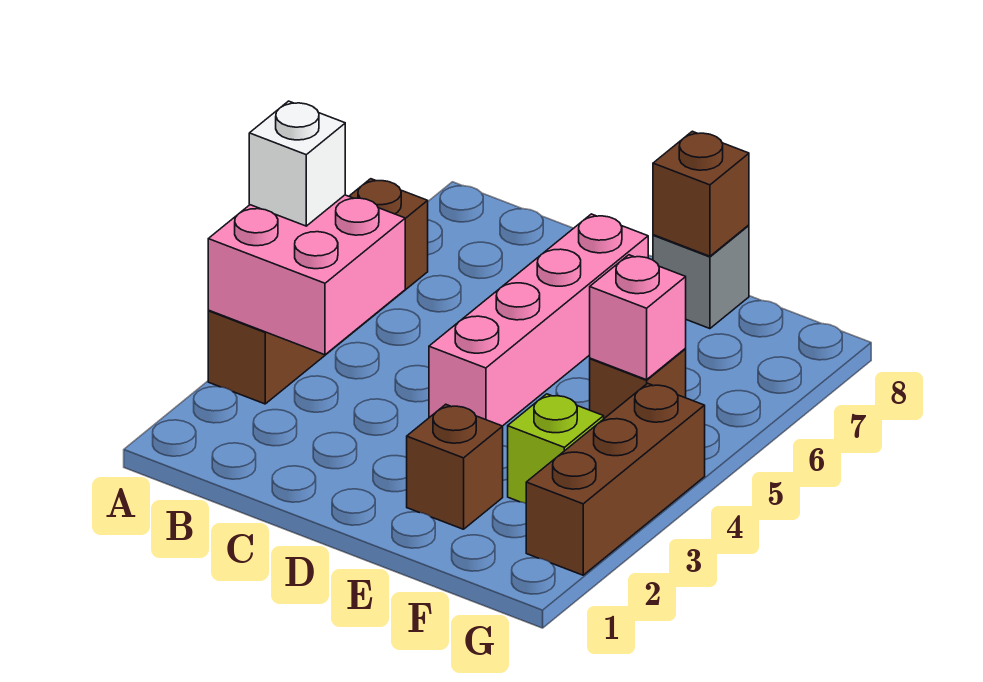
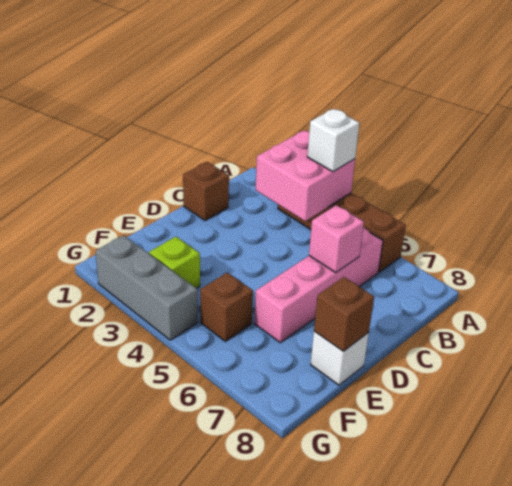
pink brick D4:D7 level 1 -> pink brick B6:E6 level 1
brown brick E2 level 1 -> brown brick C1 level 1
grey brick E8 level 1 -> white brick E8 level 1
pink brick F5 level 2 -> pink brick C6 level 2
brown brick G2:G4 level 1 -> grey brick G2:G4 level 1

